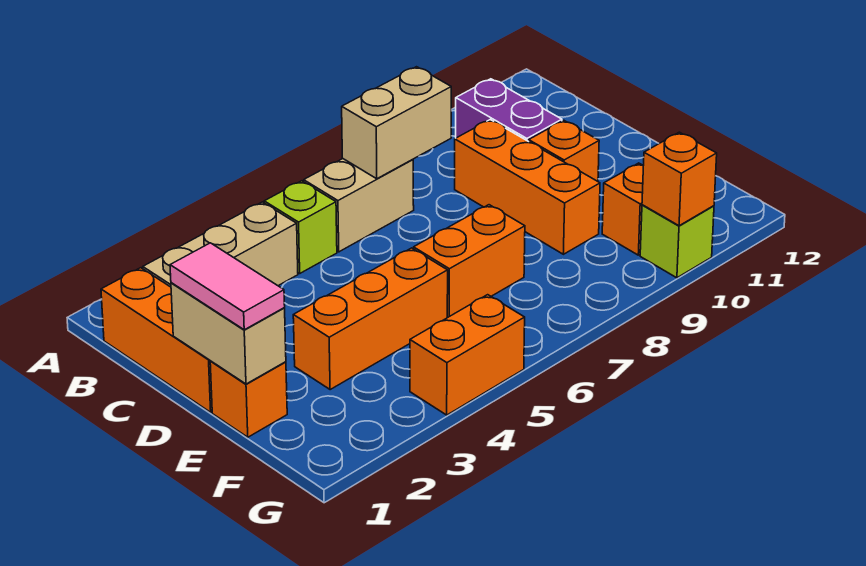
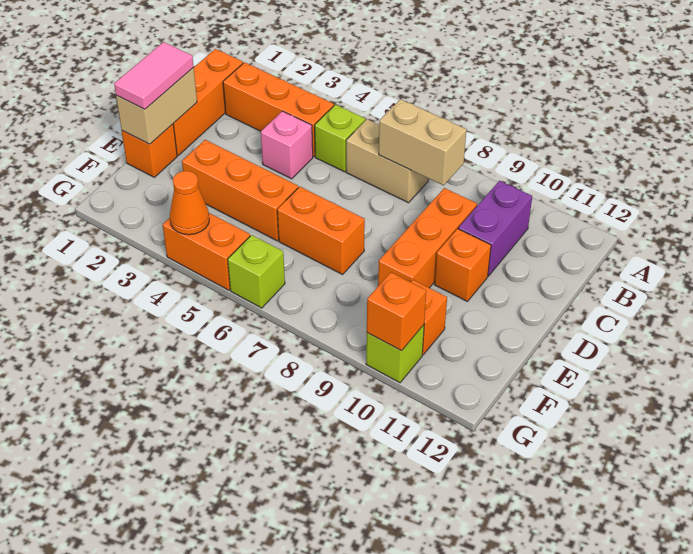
tan brick B2:B4 level 1 -> orange brick B2:B4 level 1
none -> pink brick C4 level 1
none -> orange cone G4 level 2
none -> lime brick G6 level 1

